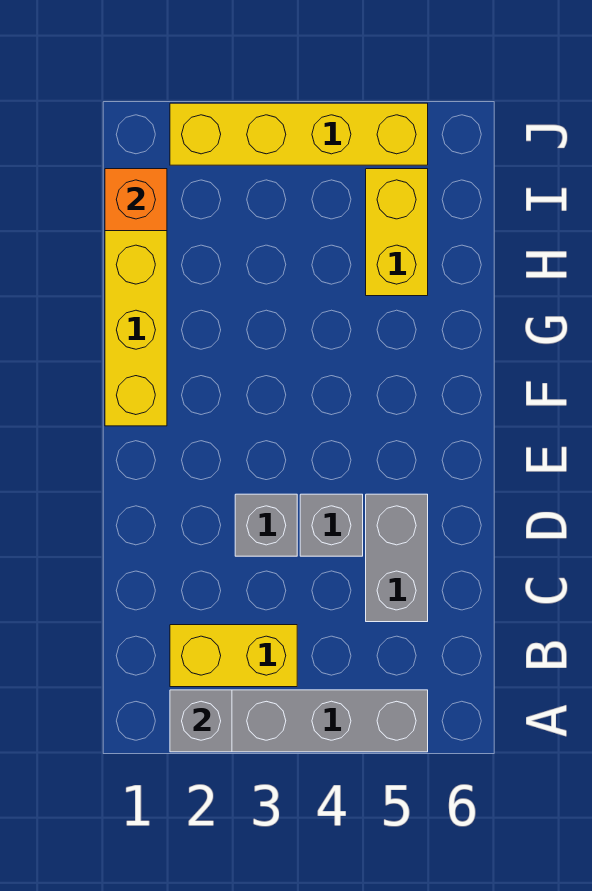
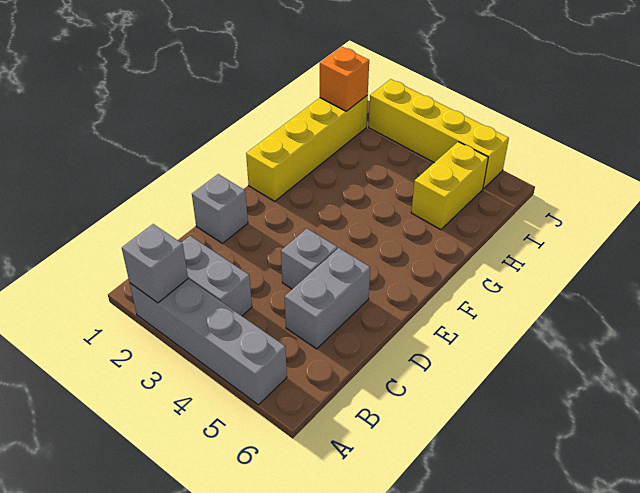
yellow brick B2:B3 level 1 -> grey brick B2:B3 level 1
grey brick D3 level 1 -> grey brick D1 level 1

